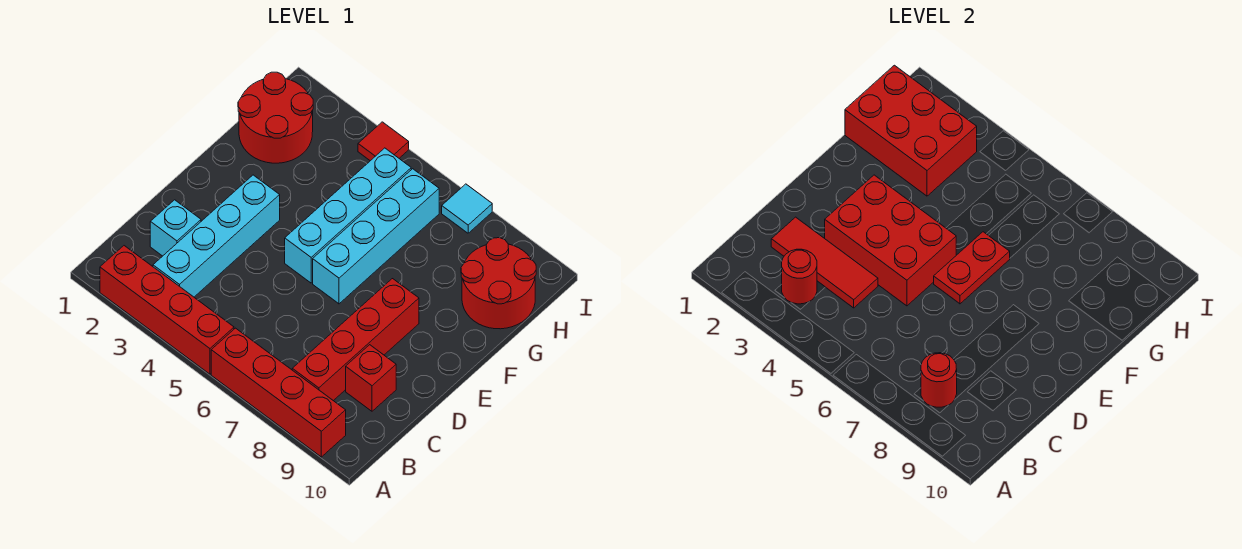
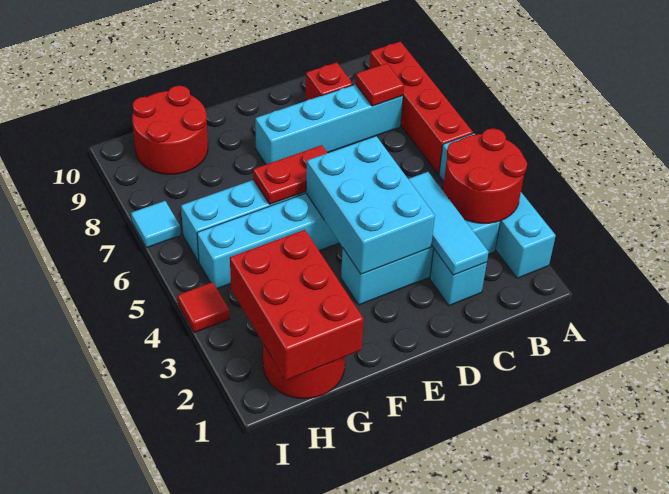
red brick A2:A5 level 1 -> cyan brick A2:A5 level 1
red round brick B3 level 2 -> red round brick A3:B4 level 2
red brick B8:E8 level 1 -> cyan brick B8:E8 level 1
red round brick B8 level 2 -> red tile B8 level 2
red tile C2:C4 level 2 -> cyan tile C2:C4 level 2
red brick D3:E5 level 2 -> cyan brick D3:E5 level 2

